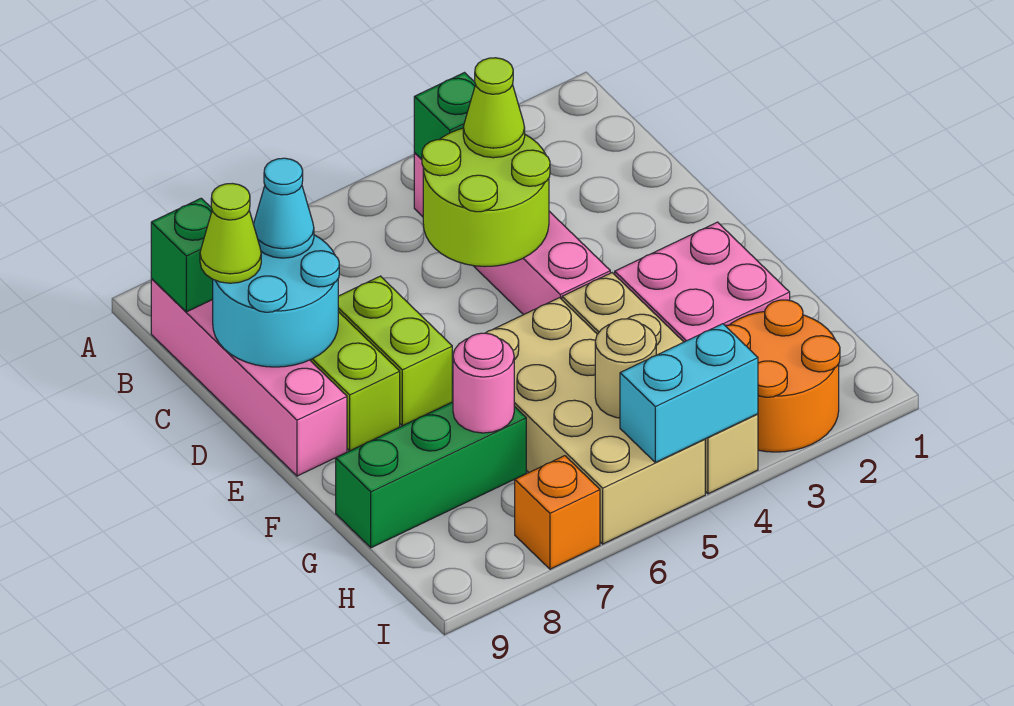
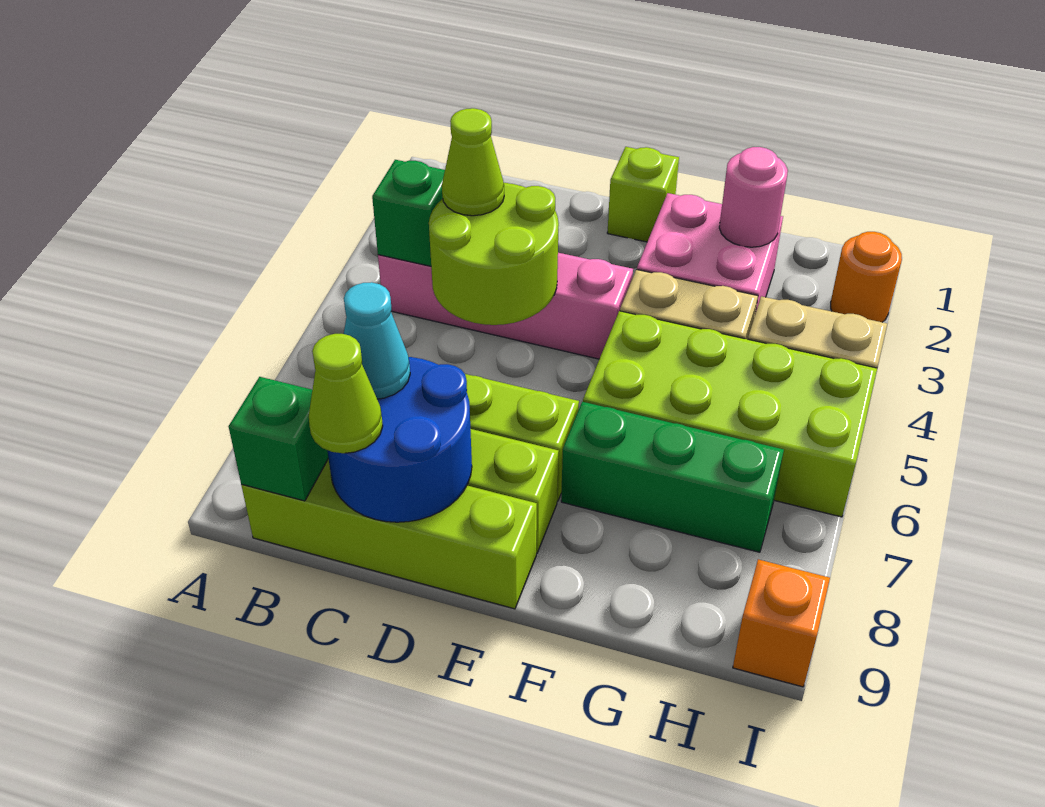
pink brick B9:E9 level 1 -> lime brick B9:E9 level 1
cyan round brick C8:D9 level 2 -> blue round brick C8:D9 level 2
none -> lime brick E1 level 1
tan brick F5:I6 level 1 -> lime brick F5:I6 level 1
green brick G7:G9 level 1 -> green brick F7:H7 level 1
pink round brick G7 level 2 -> pink round brick G2 level 2
orange round brick H2:I3 level 1 -> orange round brick I2 level 1
tan round brick H5 level 2 -> none
cyan brick I4:I5 level 2 -> none
orange brick I7 level 1 -> orange brick I9 level 1

